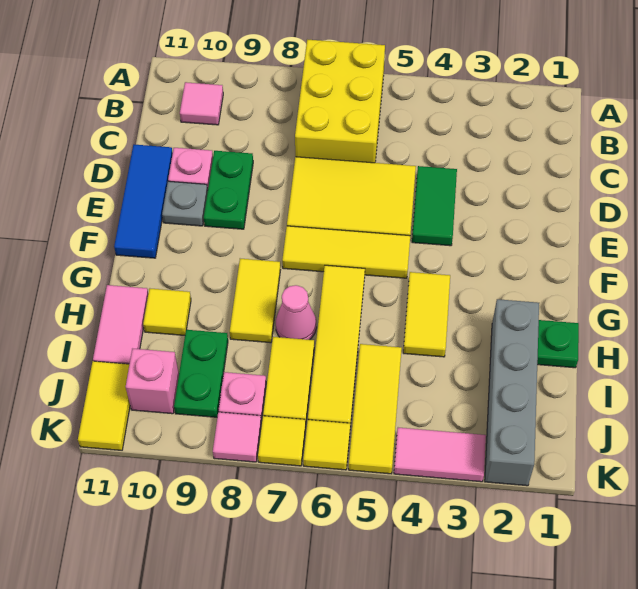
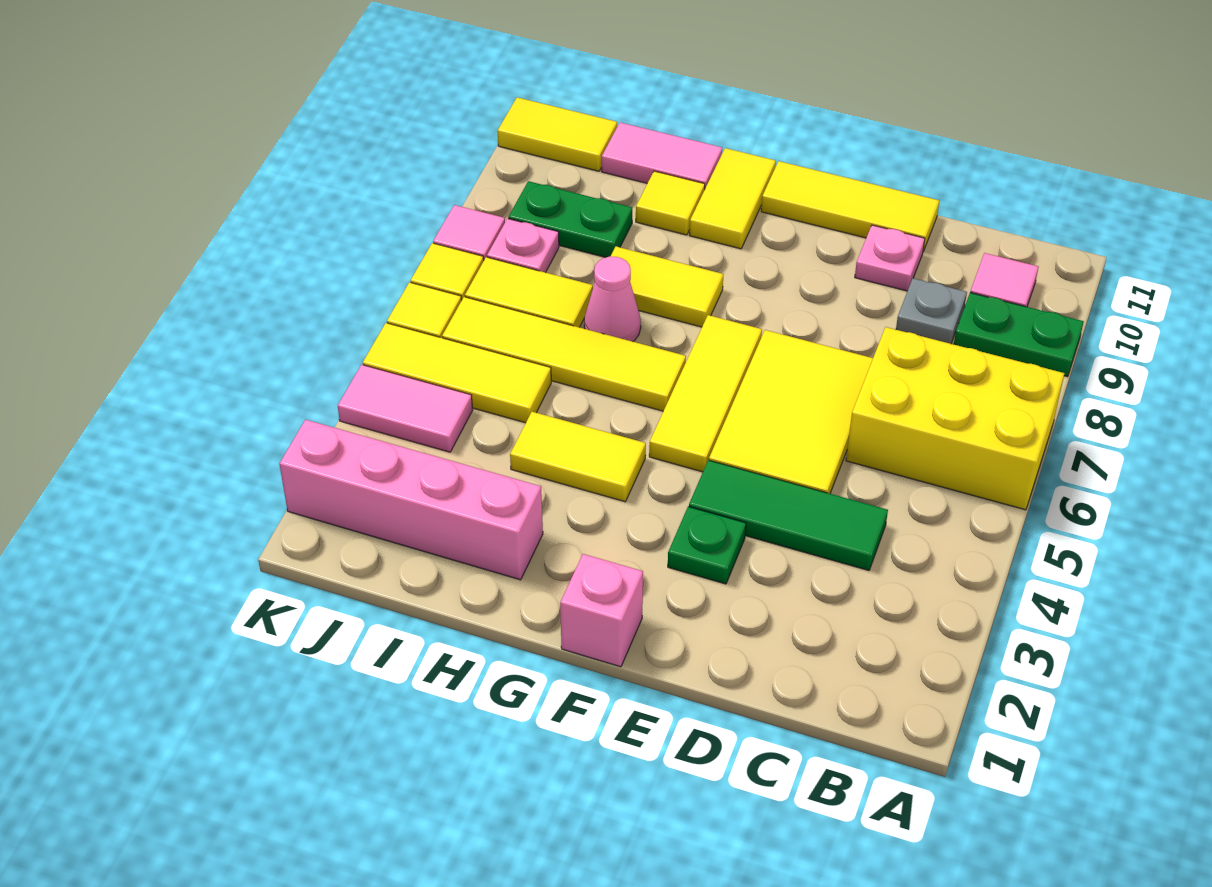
green tile D4:E4 level 1 -> green tile C4:E4 level 1
green plate D9:E9 level 1 -> green plate A9:B9 level 1
blue tile D11:F11 level 1 -> yellow tile D11:F11 level 1
grey plate E10 level 1 -> grey plate C9 level 1
none -> yellow tile G10:G11 level 1
green plate H1 level 1 -> green plate E3 level 1
grey brick H2:K2 level 1 -> pink brick H2:K2 level 1
pink brick J10 level 1 -> pink brick F1 level 1
pink tile K3:K4 level 1 -> pink tile J4:K4 level 1

